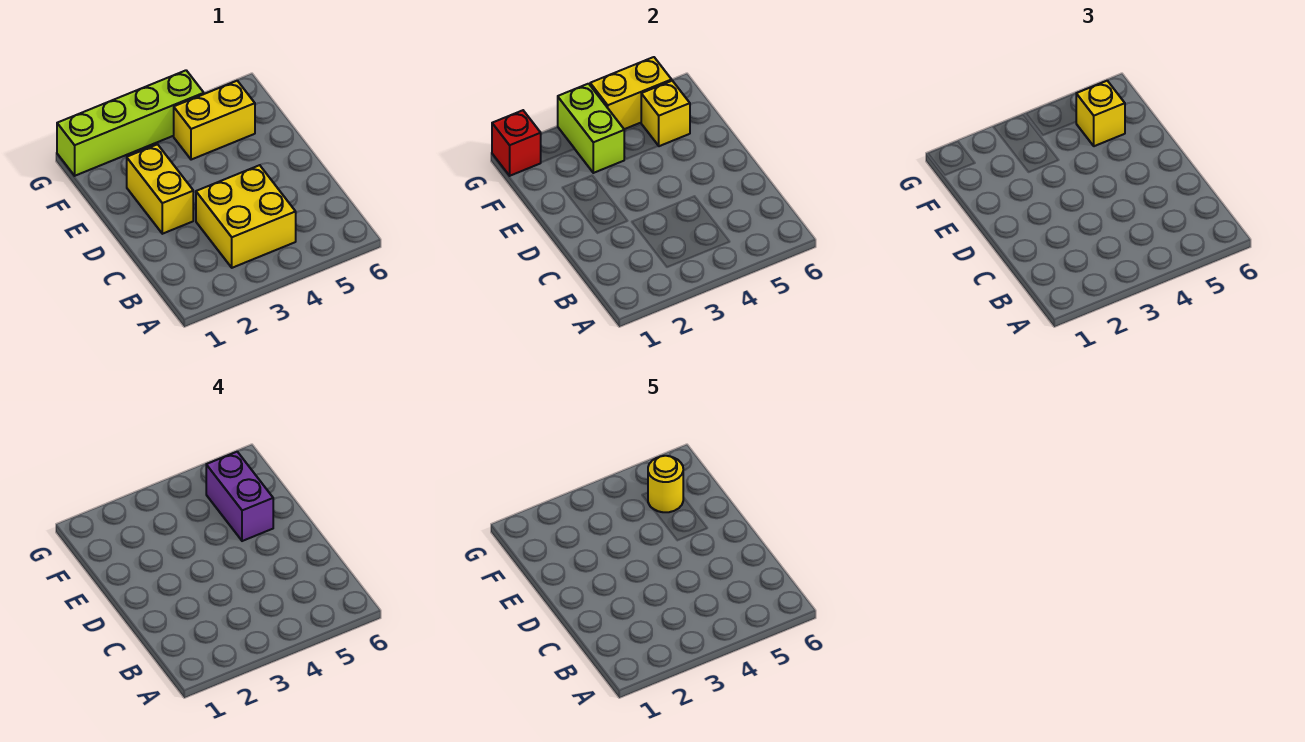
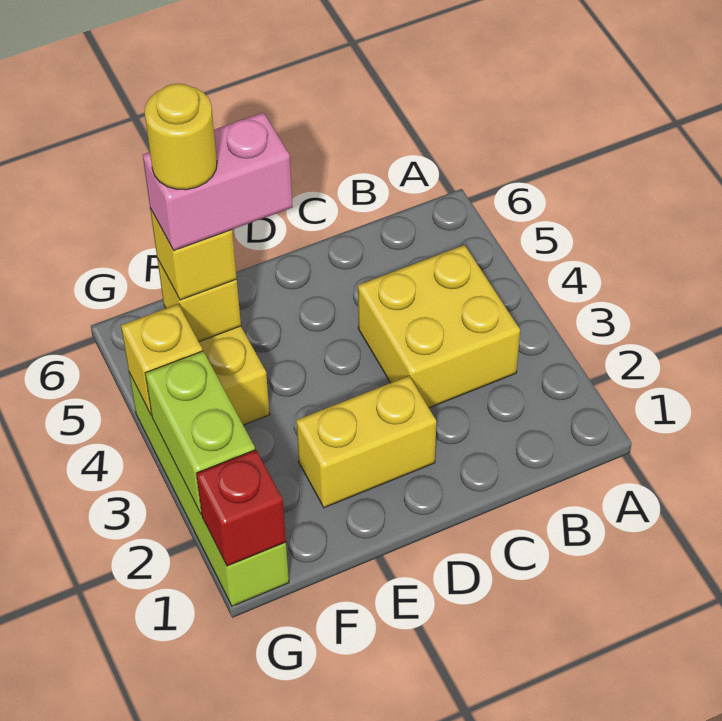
purple brick E5:F5 level 4 -> pink brick E5:F5 level 4
lime brick F3:G3 level 2 -> lime brick G2:G3 level 2
yellow brick G4:G5 level 2 -> yellow brick G4 level 2

